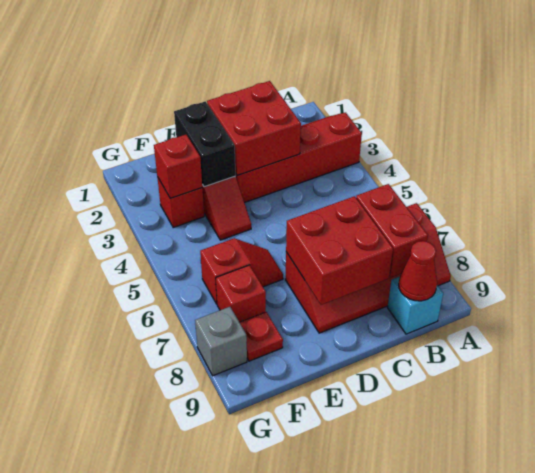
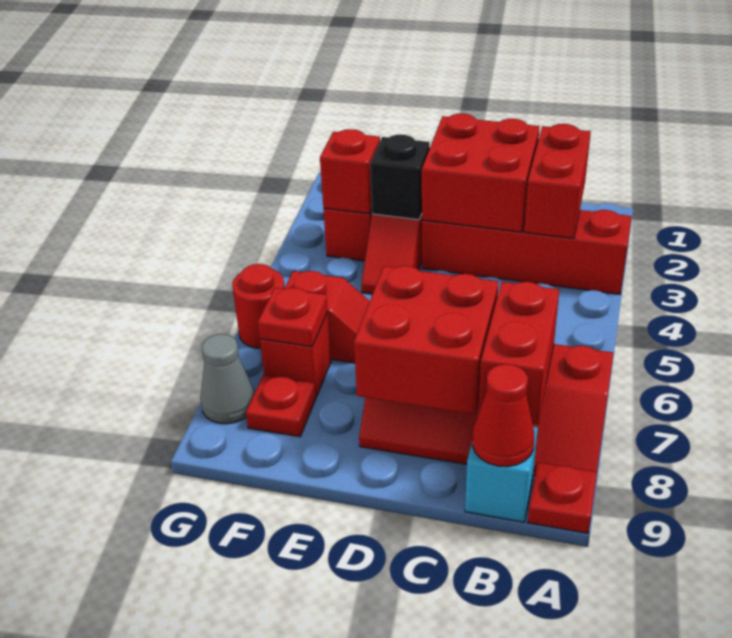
none -> red plate A9 level 1
none -> red brick B2:B3 level 2
black brick E2:E3 level 2 -> black brick E3 level 2
none -> red plate F7 level 2
none -> red round brick G6 level 1
grey brick G8 level 1 -> grey cone G8 level 1

